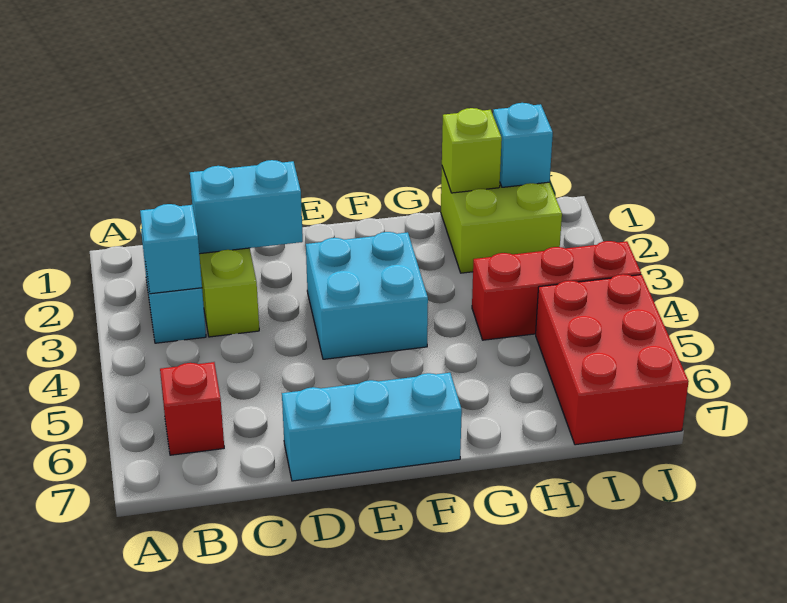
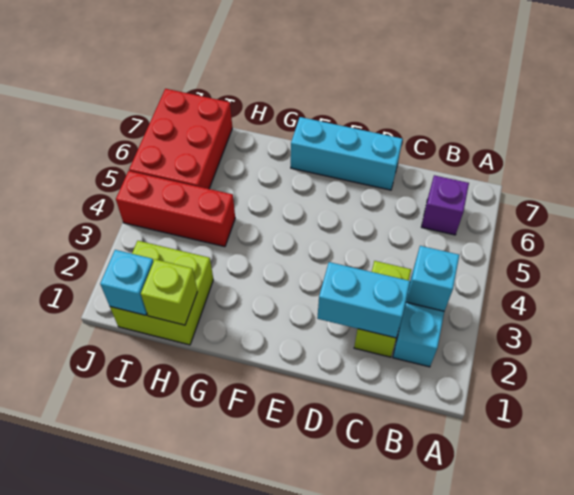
red brick B6 level 1 -> purple brick B6 level 1
cyan brick E3:F4 level 1 -> none

